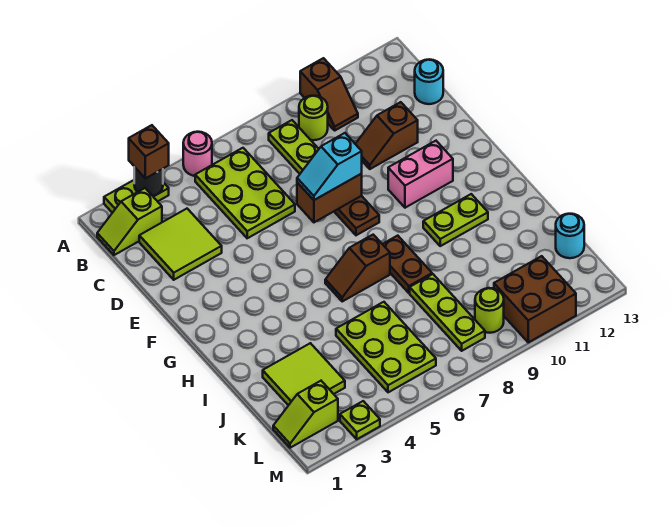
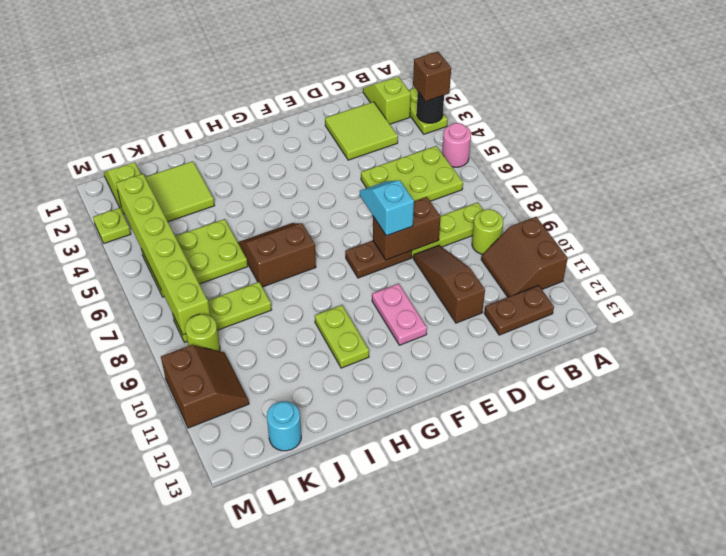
brown slope A10:B10 level 1 top A -> brown slope A10:B11 level 1 top A
cyan round brick C13 level 1 -> none
brown slope D10:D11 level 1 top 11 -> brown slope D9:D11 level 1 top 11
brown brick E7:E8 level 2 -> brown brick D8:E8 level 2
pink brick F10:F11 level 1 -> pink plate F10:F11 level 1
brown slope H6:H7 level 1 top 7 -> brown slope H6:I7 level 1 top 7
brown plate H8:I8 level 1 -> brown plate B12:C12 level 1
none -> lime brick L3:L8 level 2
brown brick L10:M11 level 1 -> brown slope L10:M11 level 1 top M

